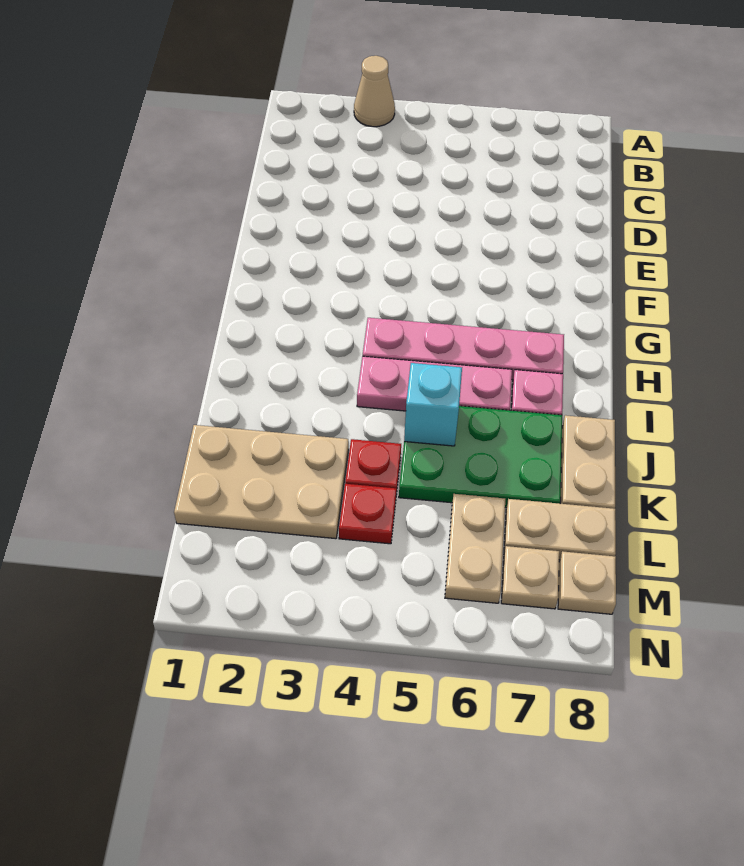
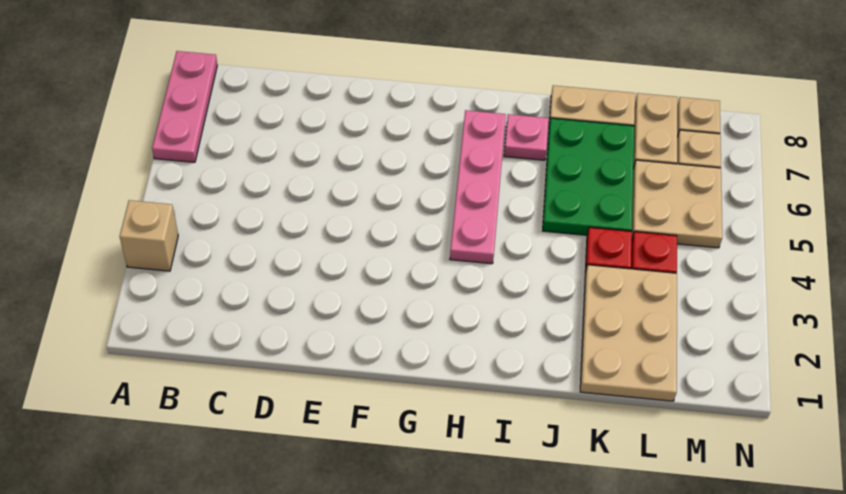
tan cone A3 level 1 -> tan brick A3 level 1
pink plate I4:I6 level 1 -> pink plate A6:A8 level 1
cyan brick J5 level 2 -> none
tan plate L6:M6 level 1 -> tan plate L5:M6 level 1

